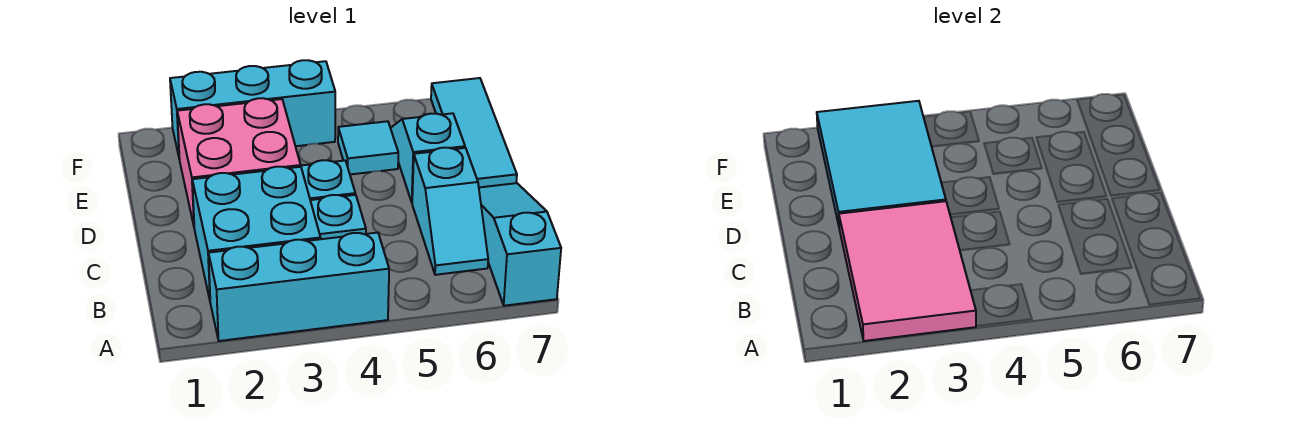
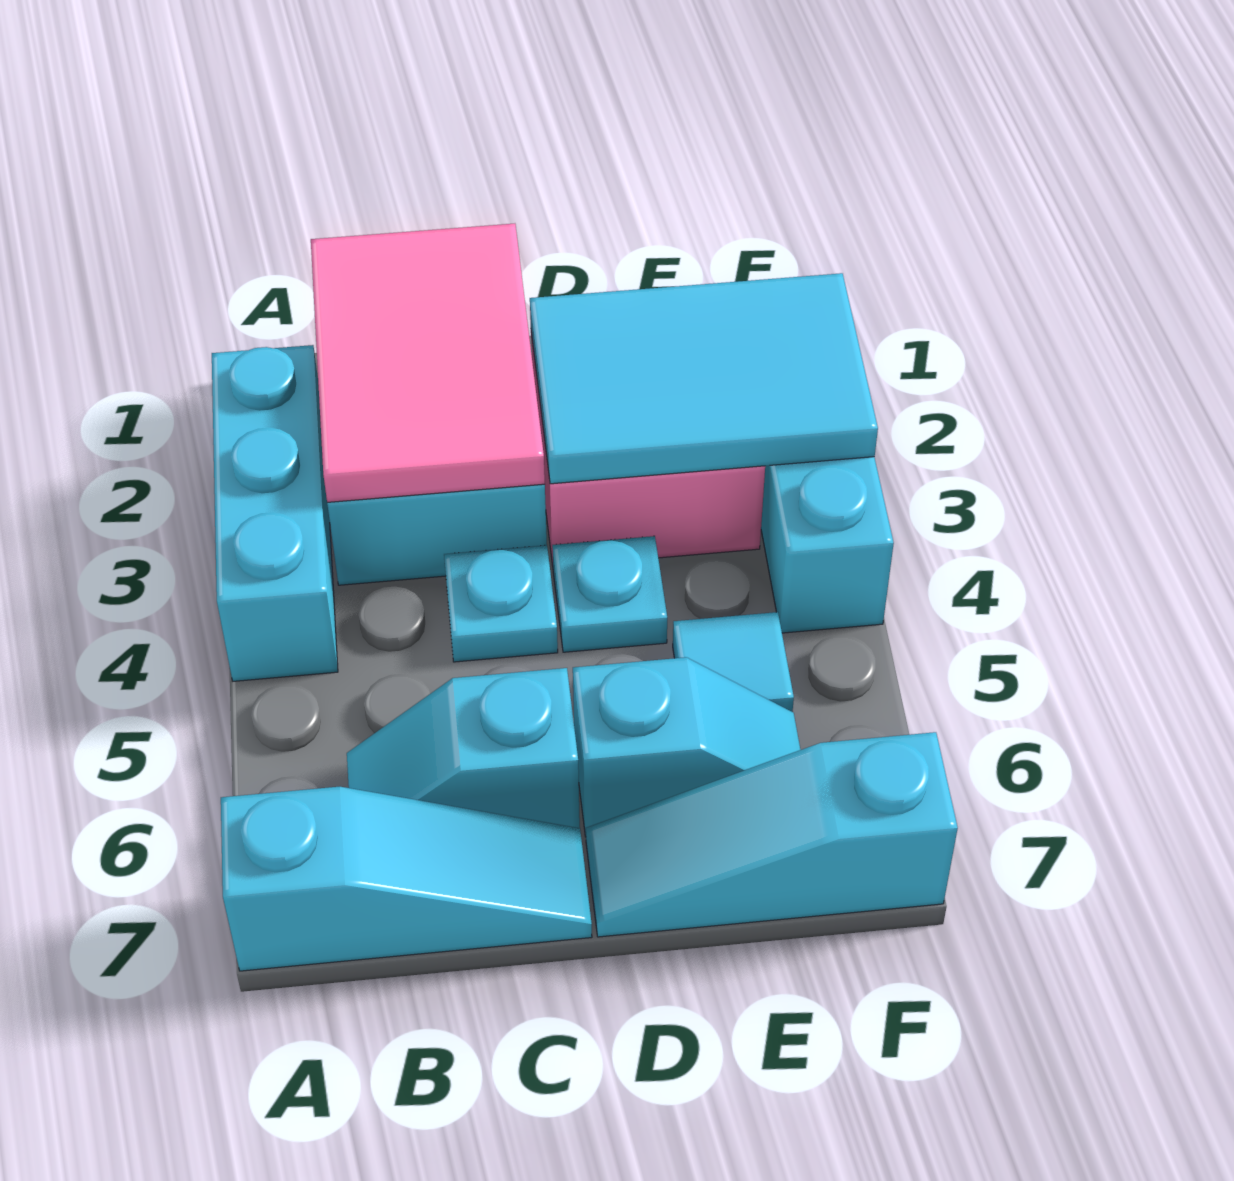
pink tile A2:C3 level 2 -> pink tile B1:C3 level 2
cyan tile D7:F7 level 1 -> cyan slope D7:F7 level 1 top F

